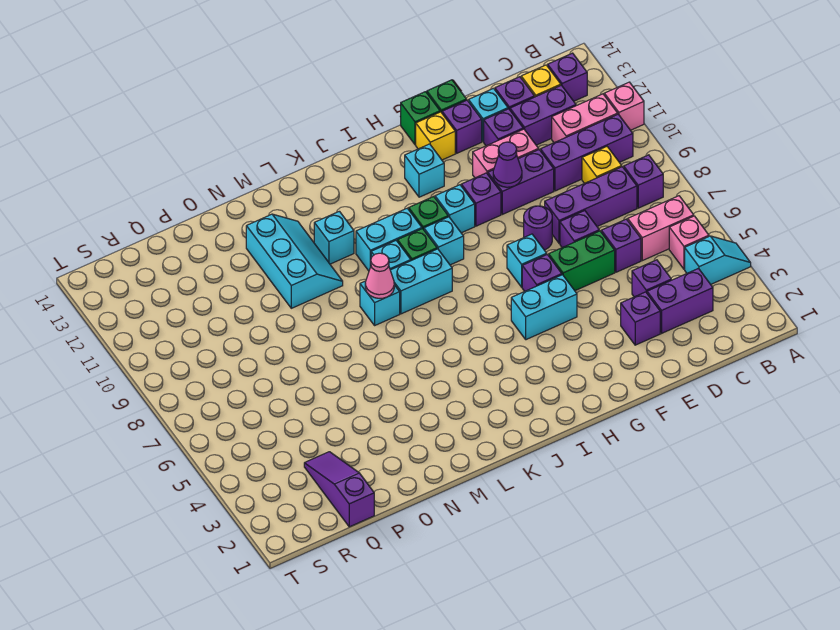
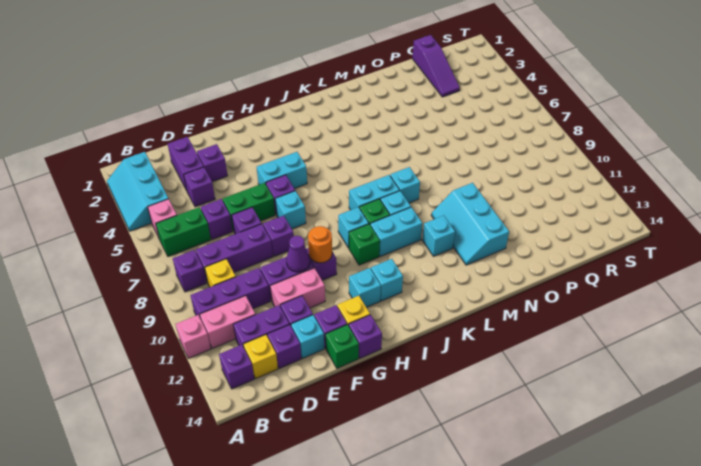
cyan slope A4:B4 level 1 top B -> cyan slope A2:B4 level 1 top B
pink brick B6:C6 level 1 -> green brick B6:C6 level 1
purple brick C3:D3 level 1 -> purple brick D2:D3 level 1
purple round brick F8 level 1 -> purple brick F8 level 1
none -> orange round brick G10 level 2
green brick G14 level 1 -> purple brick G14 level 1
cyan brick H10 level 1 -> cyan brick I12 level 1
pink cone L8 level 2 -> none

